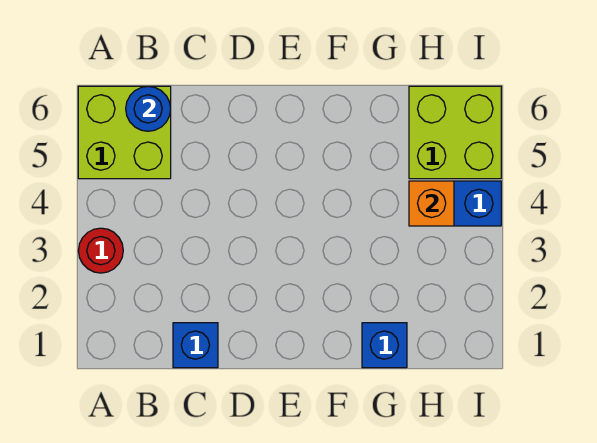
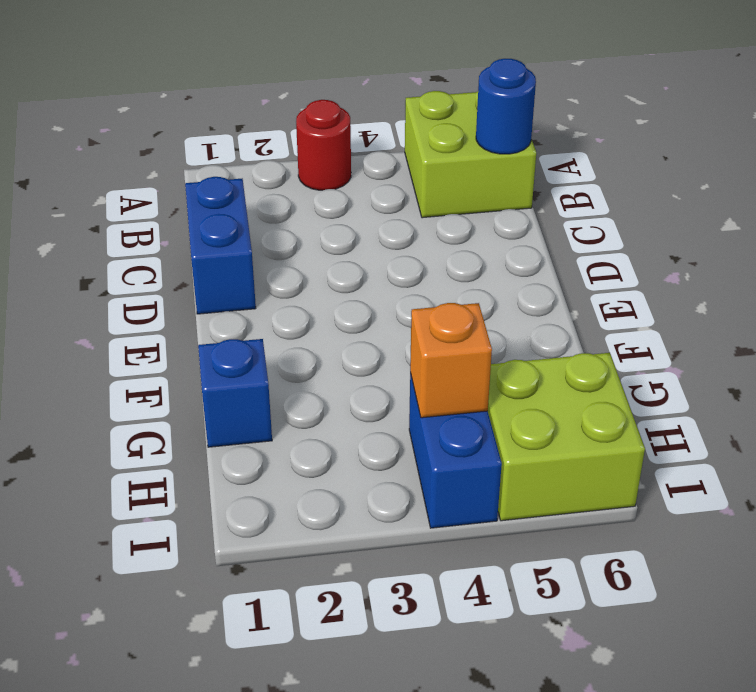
blue brick C1 level 1 -> blue brick C1:D1 level 1

